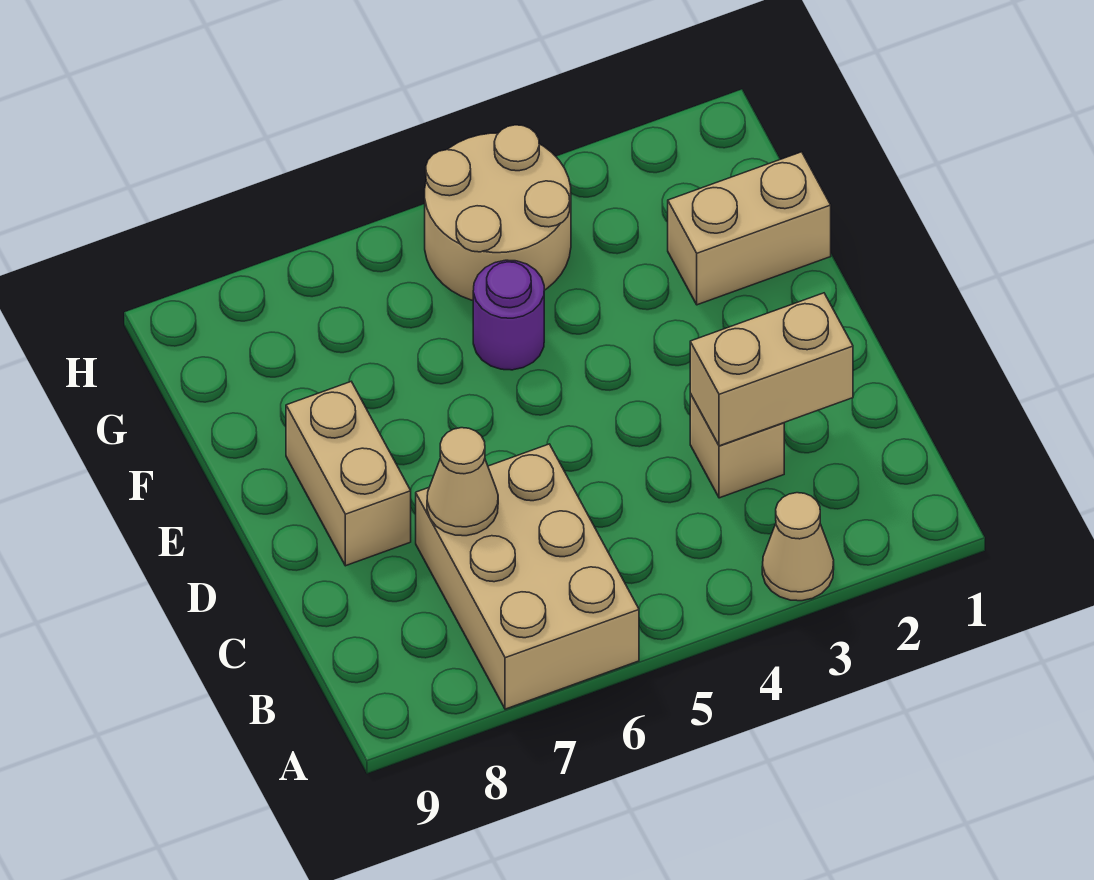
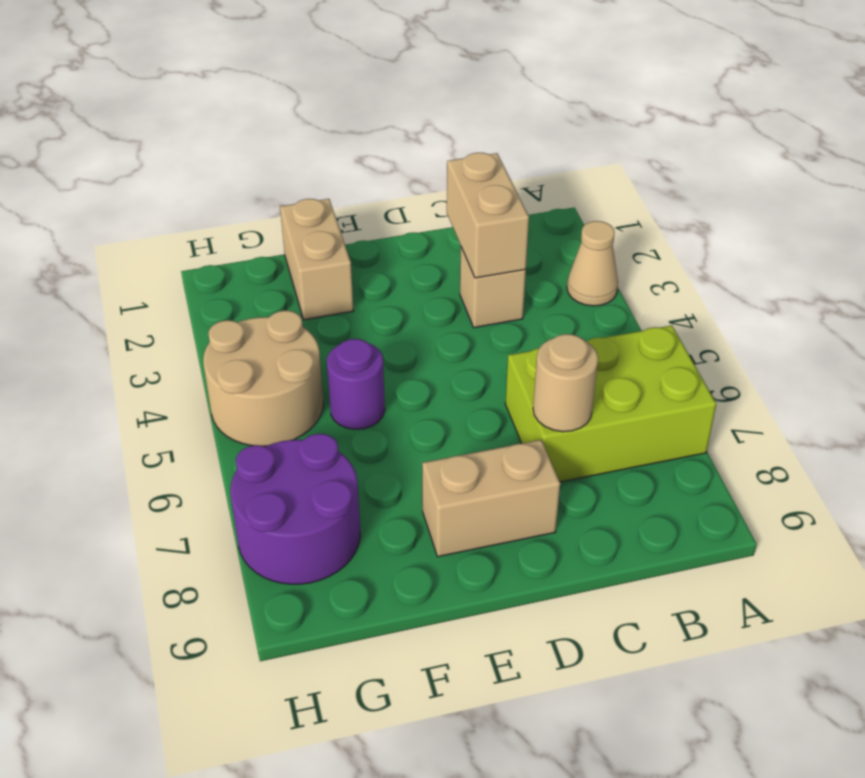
tan brick A6:C7 level 1 -> lime brick A6:C7 level 1
tan cone C7 level 2 -> tan round brick C7 level 2
none -> purple round brick G7:H8 level 1

